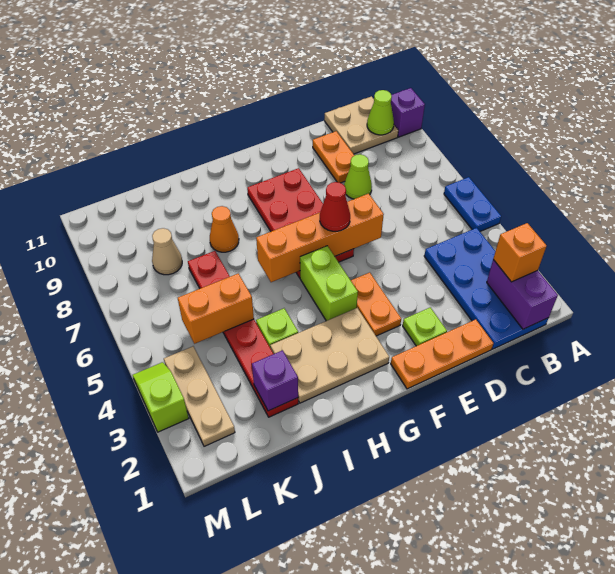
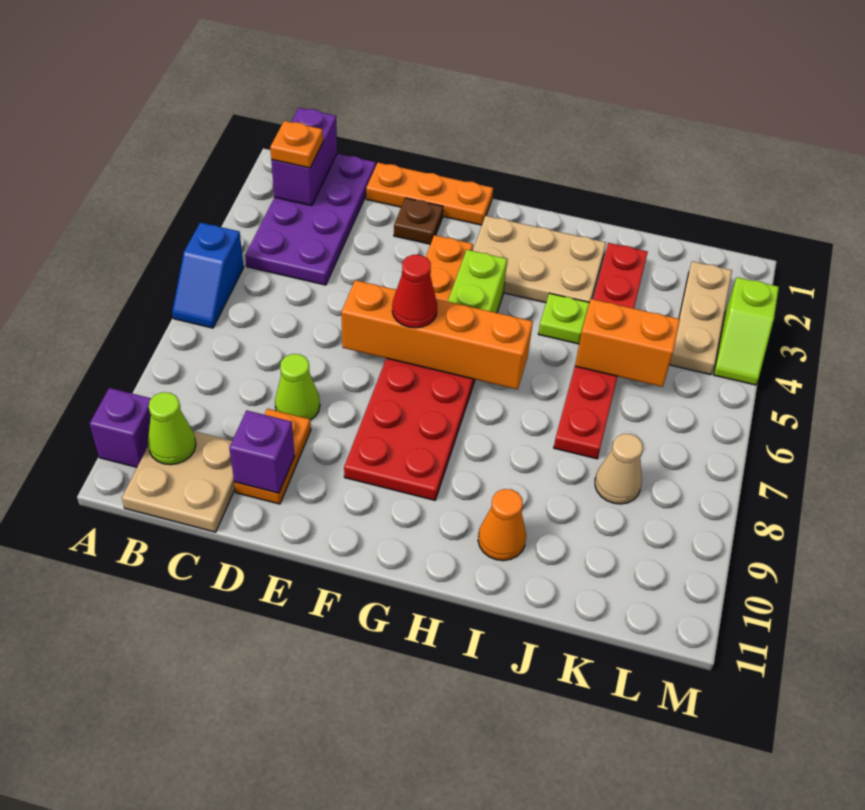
blue plate A5:A6 level 1 -> blue slope A5:A6 level 1 top 5
blue plate B1:C4 level 1 -> purple plate B1:C4 level 1
orange brick B2 level 3 -> orange plate B2 level 3
lime plate E2 level 1 -> brown plate E2 level 1
orange cone I8 level 1 -> orange cone I10 level 1
purple brick J2 level 2 -> purple brick D10 level 2

